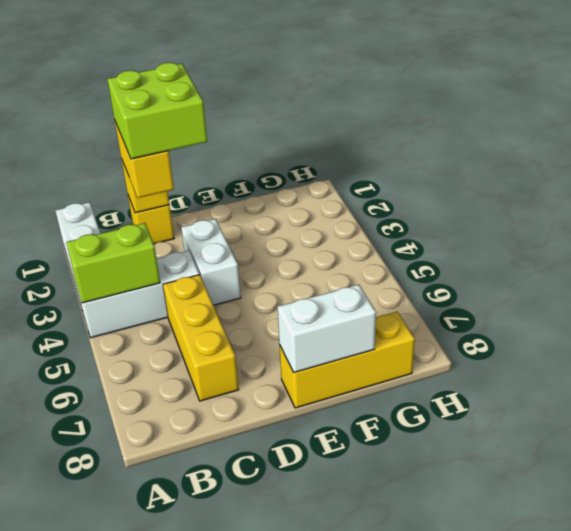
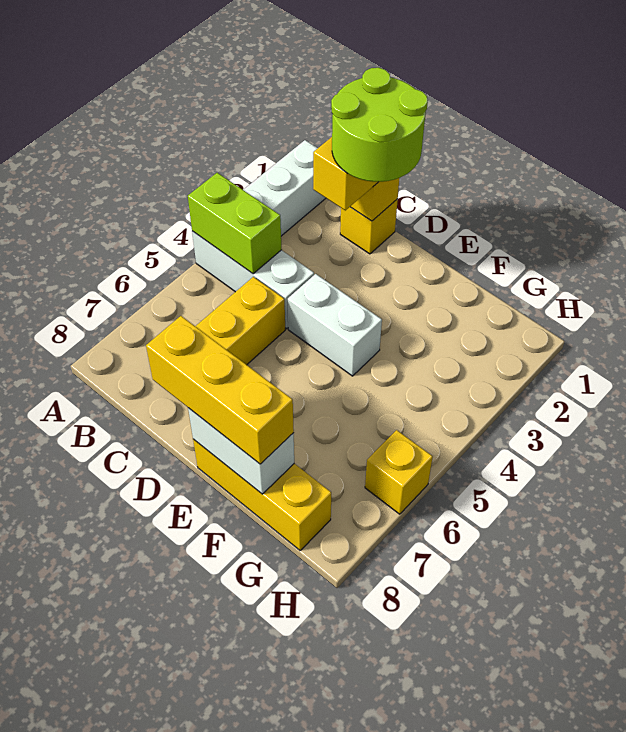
lime brick C1:D2 level 4 -> lime round brick C1:D2 level 4
white brick D3:D4 level 1 -> white brick D4:E4 level 1
none -> yellow brick D8:F8 level 3
none -> yellow brick H6 level 1

